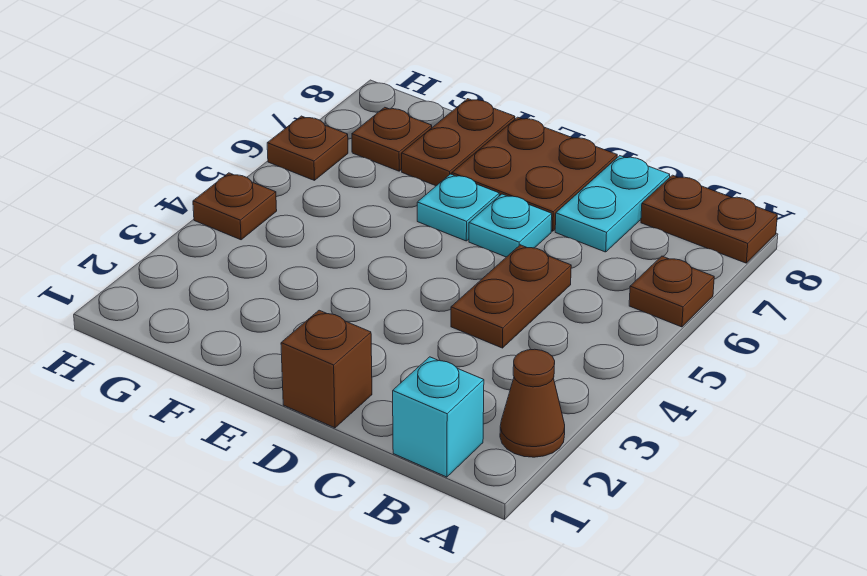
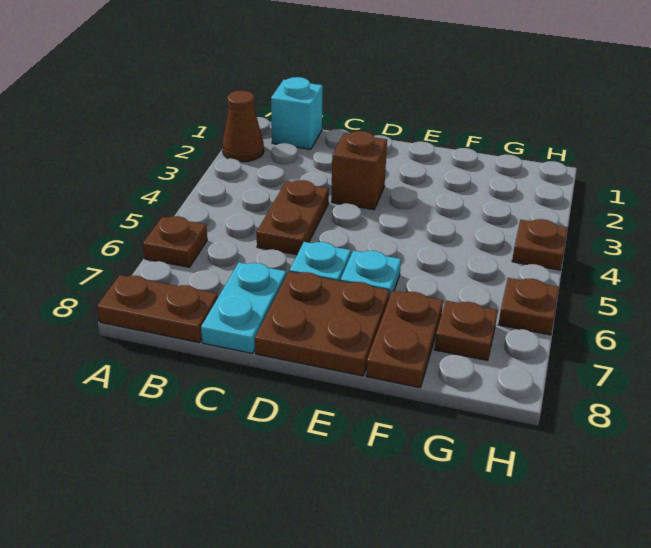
brown brick D1 level 1 -> brown brick D3 level 1

